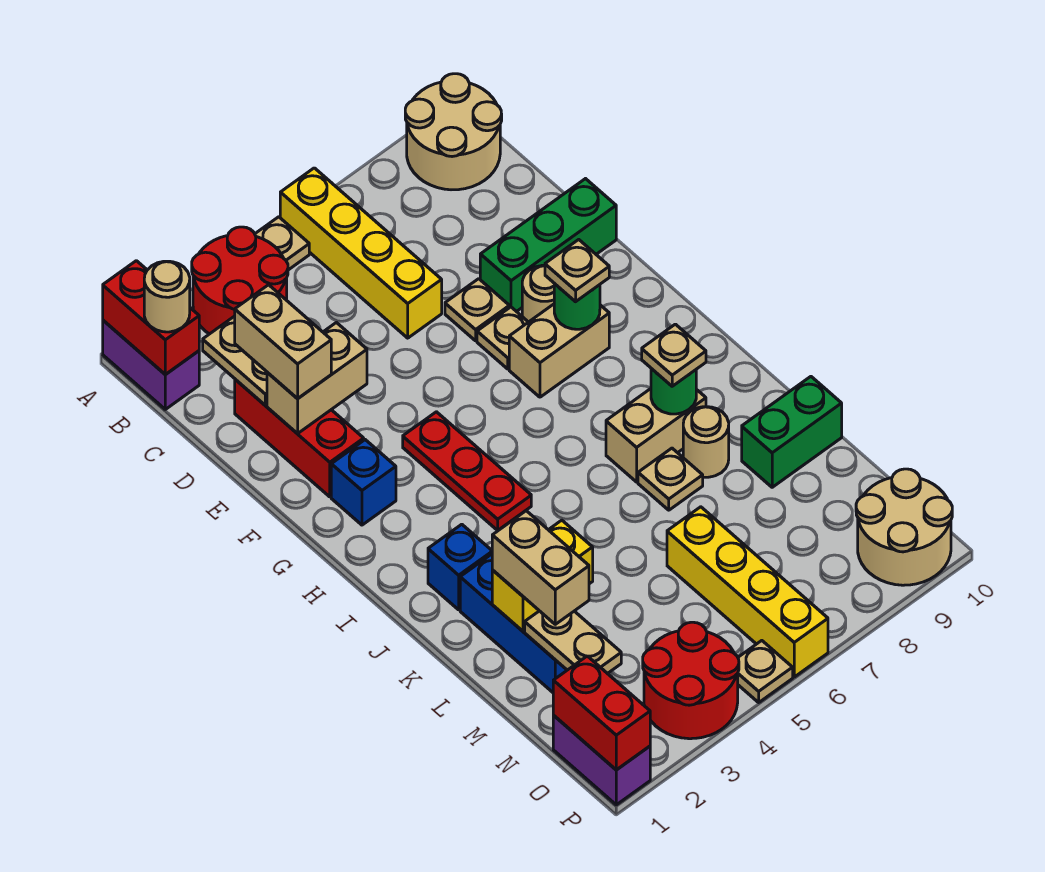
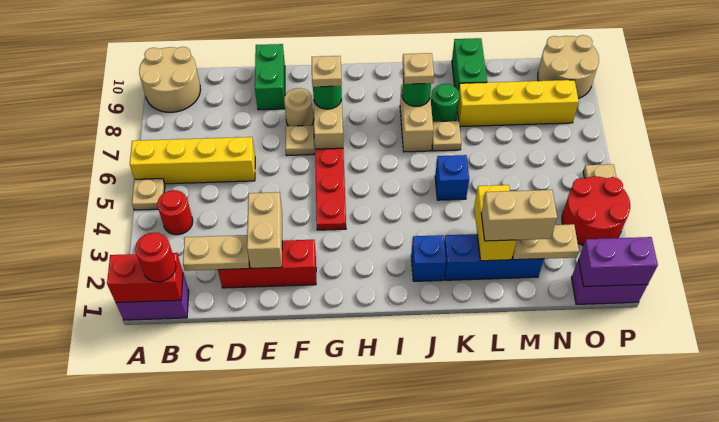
red round brick A3:B4 level 1 -> red round brick B4 level 1
tan round brick B1 level 3 -> red round brick B1 level 3
tan brick D2:E2 level 3 -> none
tan plate E7 level 1 -> none
green brick E8:E10 level 1 -> green brick E9:E10 level 1
blue brick G2 level 1 -> blue brick K5 level 1
red plate G4:I4 level 1 -> red plate G4:G6 level 1
tan round brick K8 level 1 -> green round brick K8 level 1
yellow brick M6:P6 level 1 -> yellow brick L8:O8 level 1
red brick O1:P1 level 2 -> purple brick O1:P1 level 2

